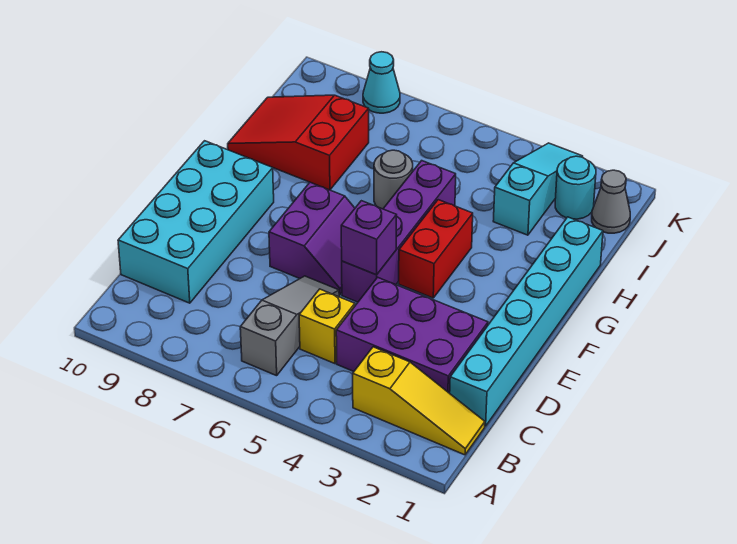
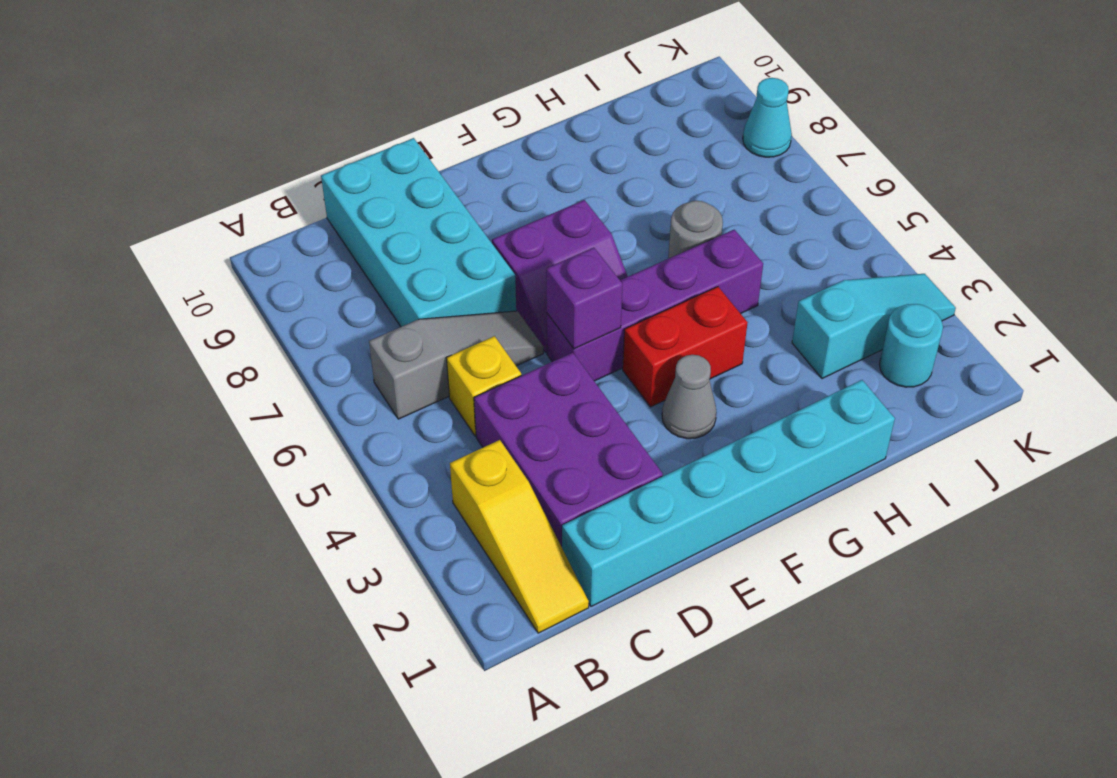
cyan brick C9:F10 level 1 -> cyan brick C7:D10 level 1
red slope H8:I10 level 1 top 8 -> none
grey cone J1 level 1 -> grey cone F3 level 1

